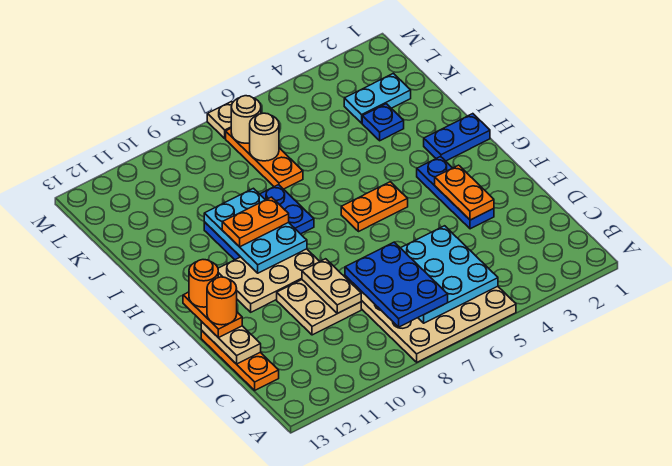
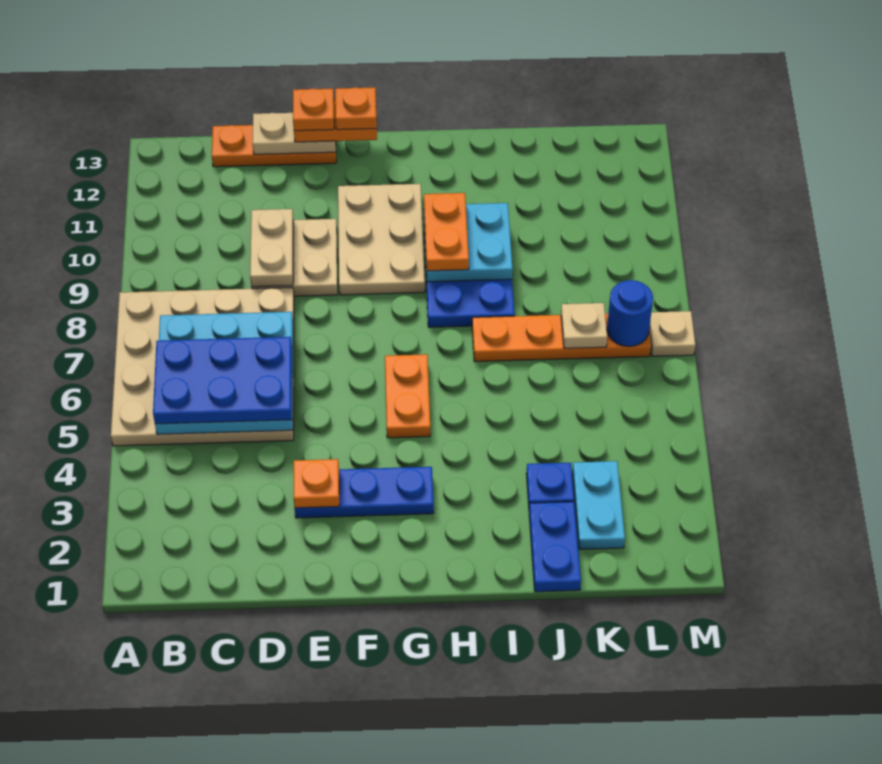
blue plate B7:D8 level 3 -> blue plate B5:D6 level 3
tan plate D9:E9 level 2 -> tan plate D9:D10 level 2
orange plate E3:F3 level 2 -> orange plate E3 level 2
orange round brick E13 level 4 -> orange plate E13 level 4
orange round brick F13 level 4 -> orange plate F13 level 4
cyan plate G9:I10 level 2 -> cyan plate H9:I10 level 2
blue plate H1:H2 level 1 -> blue plate J1:J2 level 1
orange plate J7:L7 level 1 -> orange plate I7:L7 level 1
tan round brick K7 level 2 -> tan plate K7 level 2
tan round brick L7 level 2 -> blue round brick L7 level 2

